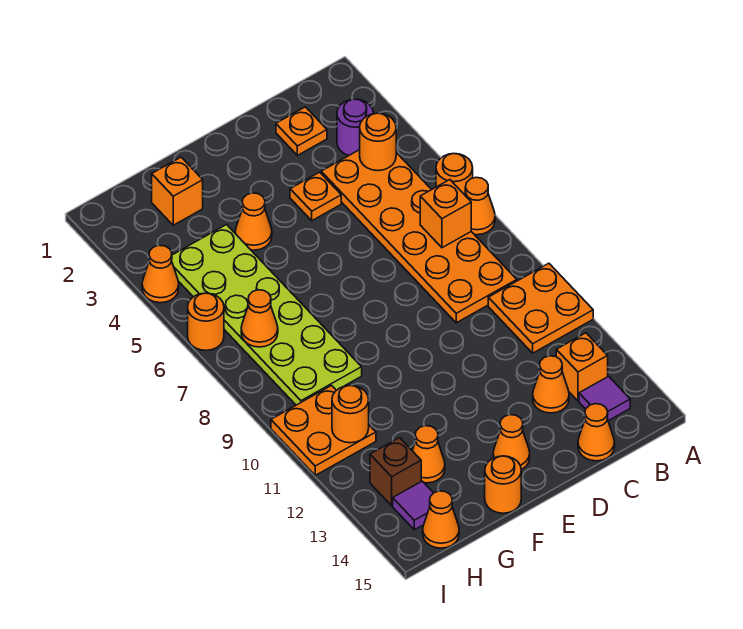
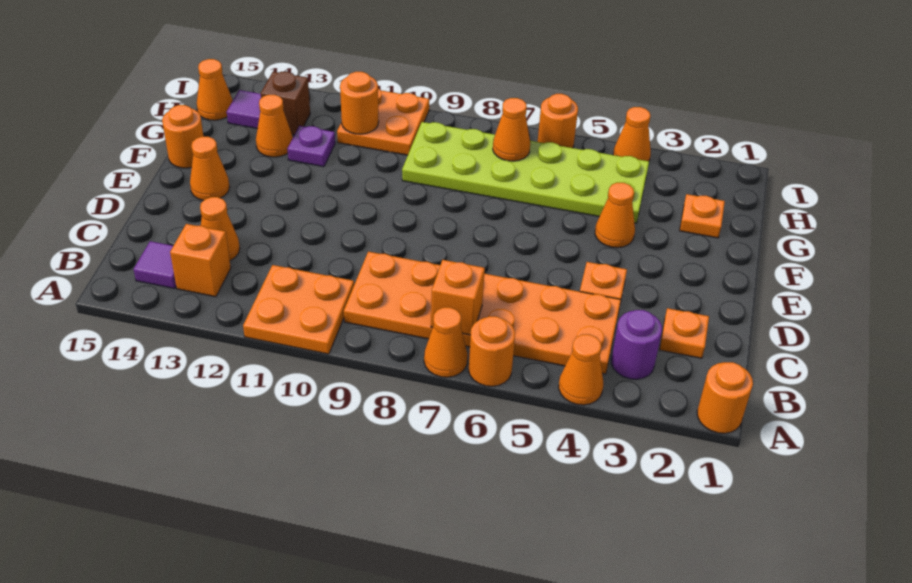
orange round brick B4 level 2 -> orange round brick A1 level 1
orange cone C15 level 1 -> orange cone A4 level 1
orange brick G2 level 1 -> orange plate G2 level 1
none -> purple plate G12 level 1

